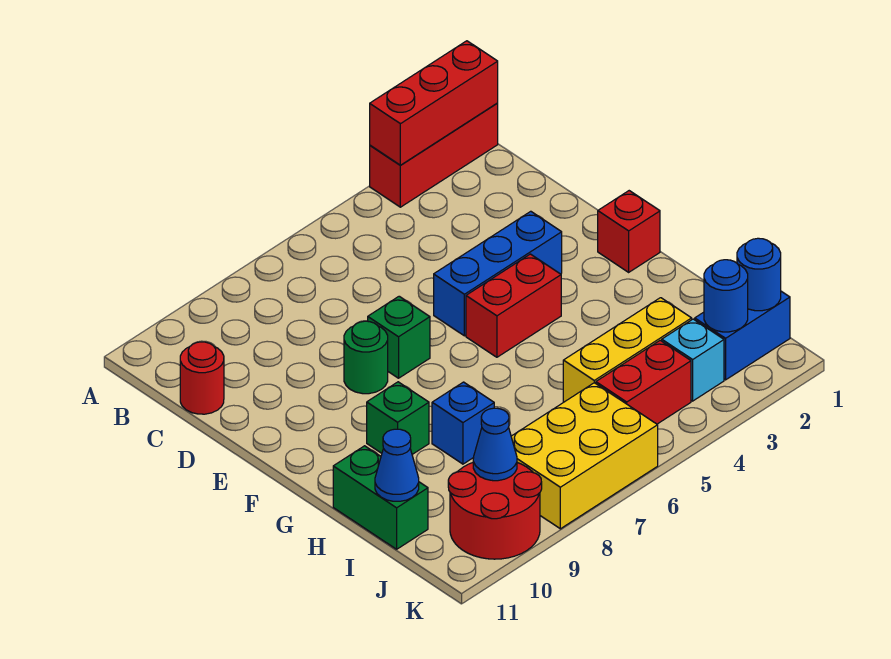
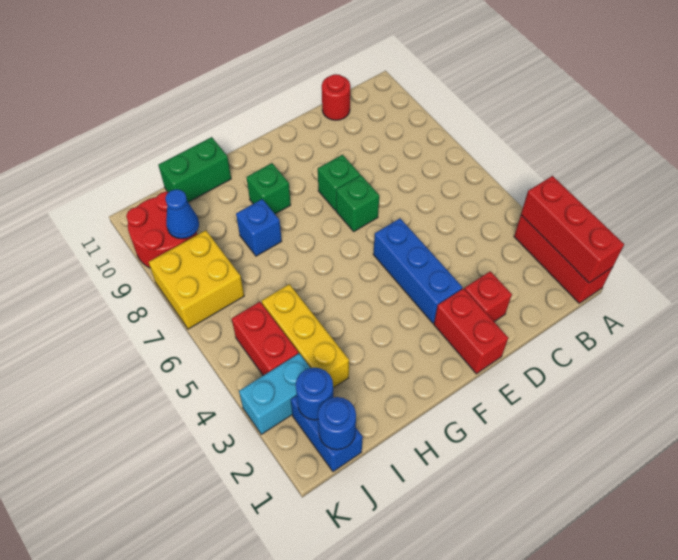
green round brick E8 level 1 -> green brick E8 level 1
red brick F1 level 1 -> red brick D2 level 1
red brick F4:F5 level 1 -> red brick E1:E2 level 1
blue cone I11 level 2 -> none
cyan brick J3 level 1 -> cyan brick J3:K3 level 1
yellow brick J6:K8 level 1 -> yellow brick J7:K8 level 1

